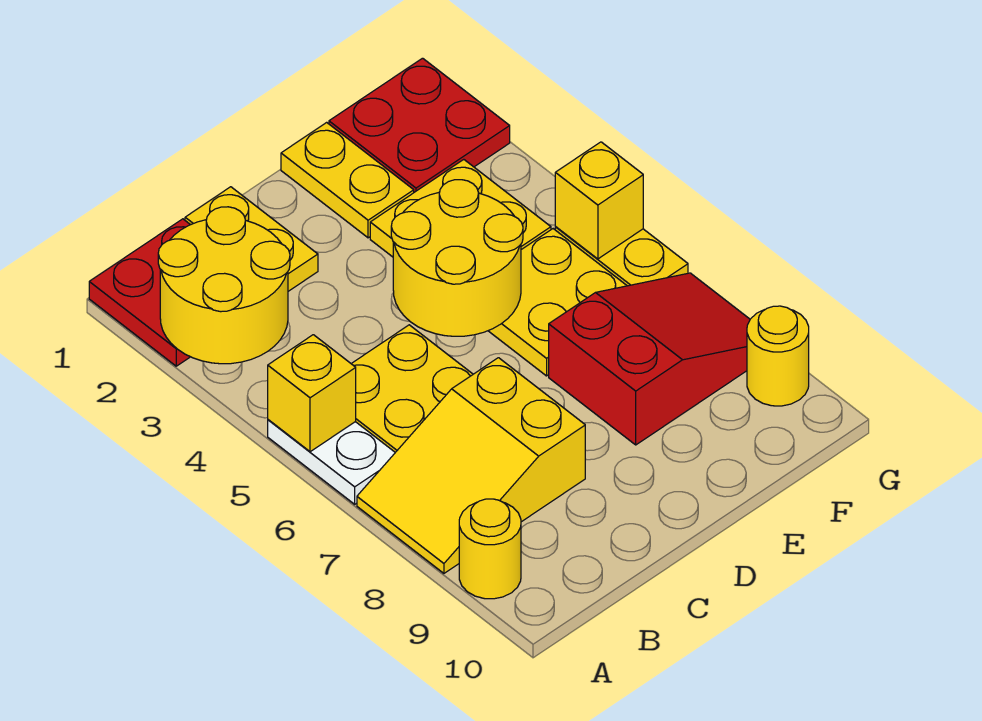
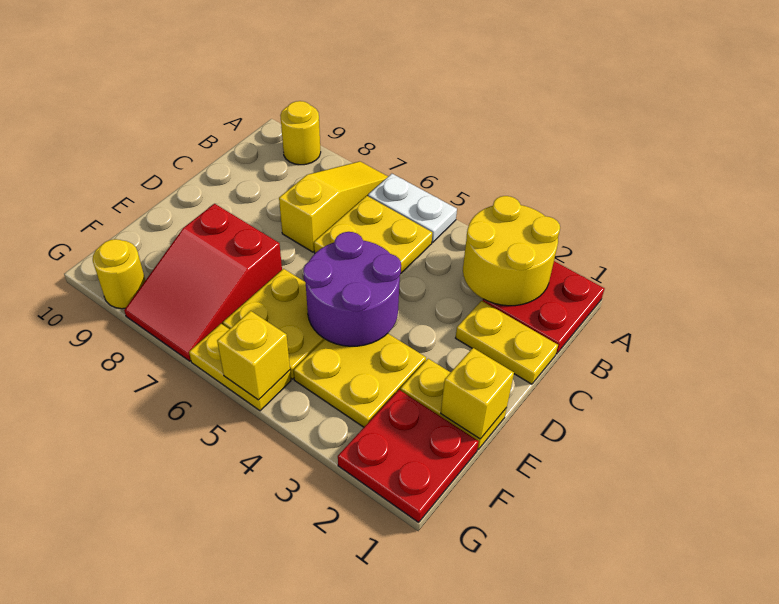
yellow brick A5 level 2 -> yellow brick E1 level 2
yellow slope A7:C8 level 1 top C -> yellow slope A7:C7 level 1 top C
yellow round brick D4:E5 level 2 -> purple round brick D4:E5 level 2

